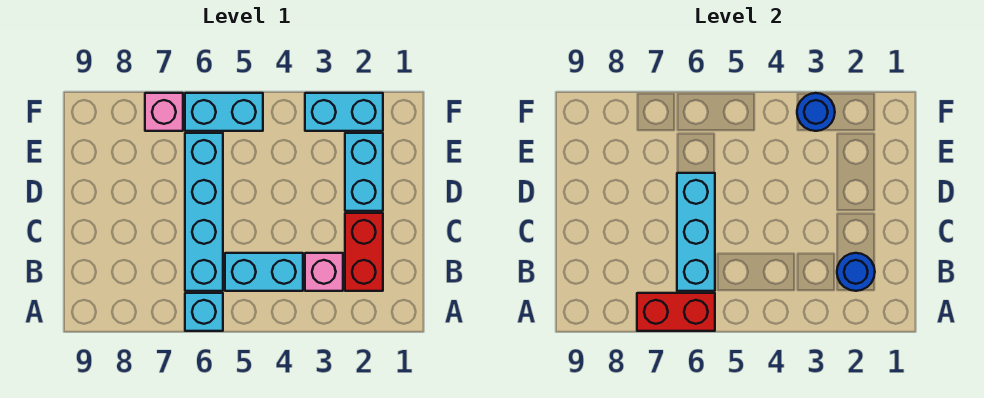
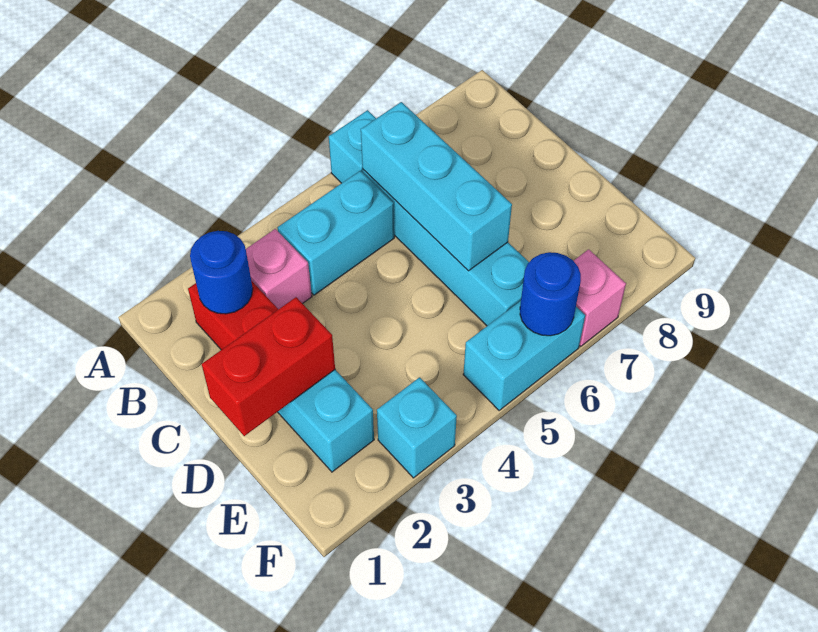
red brick A6:A7 level 2 -> red brick D1:D2 level 2
cyan brick F2:F3 level 1 -> cyan brick F3 level 1
blue round brick F3 level 2 -> blue round brick F6 level 2

